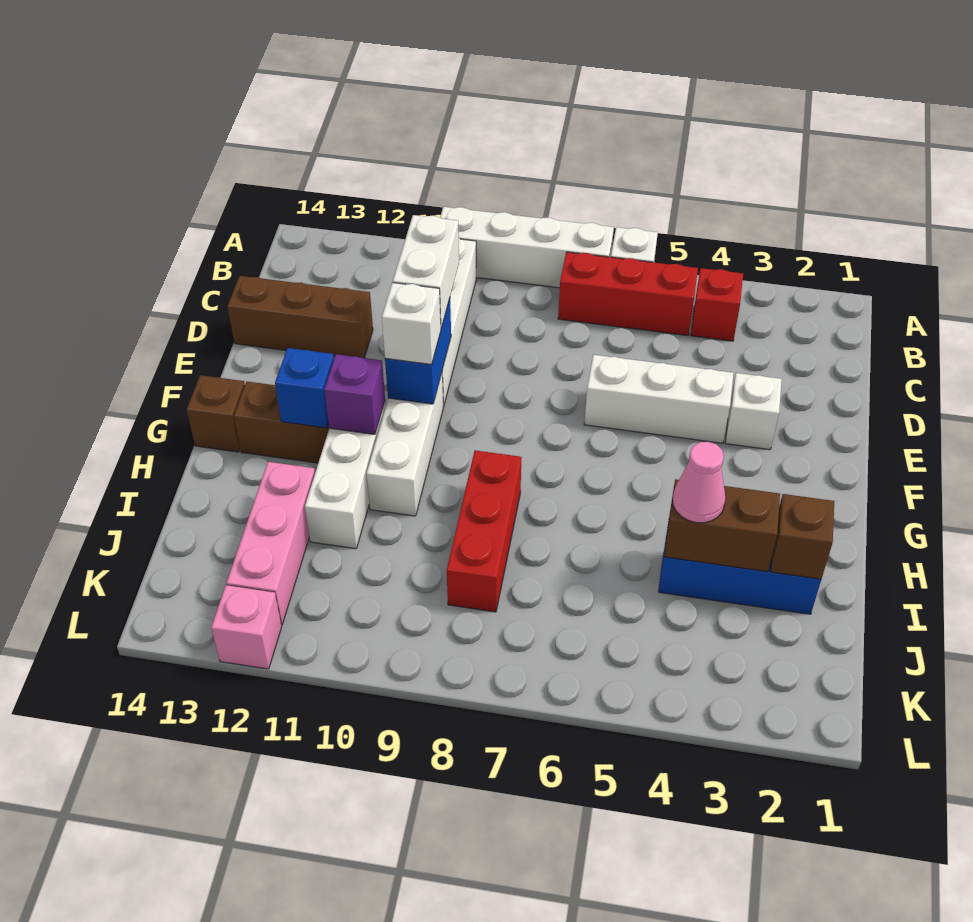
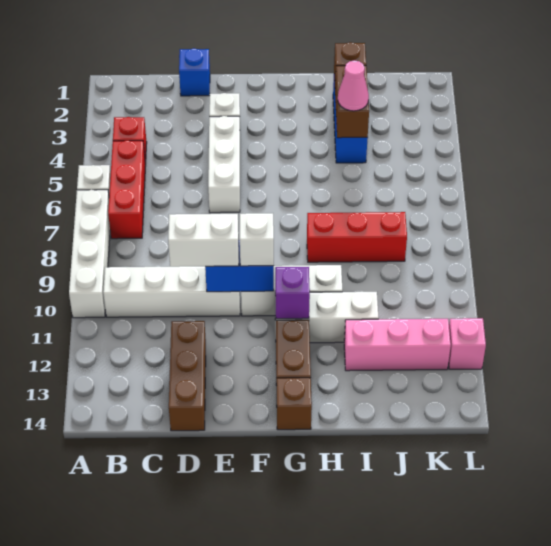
blue brick G12 level 2 -> blue brick D1 level 1

